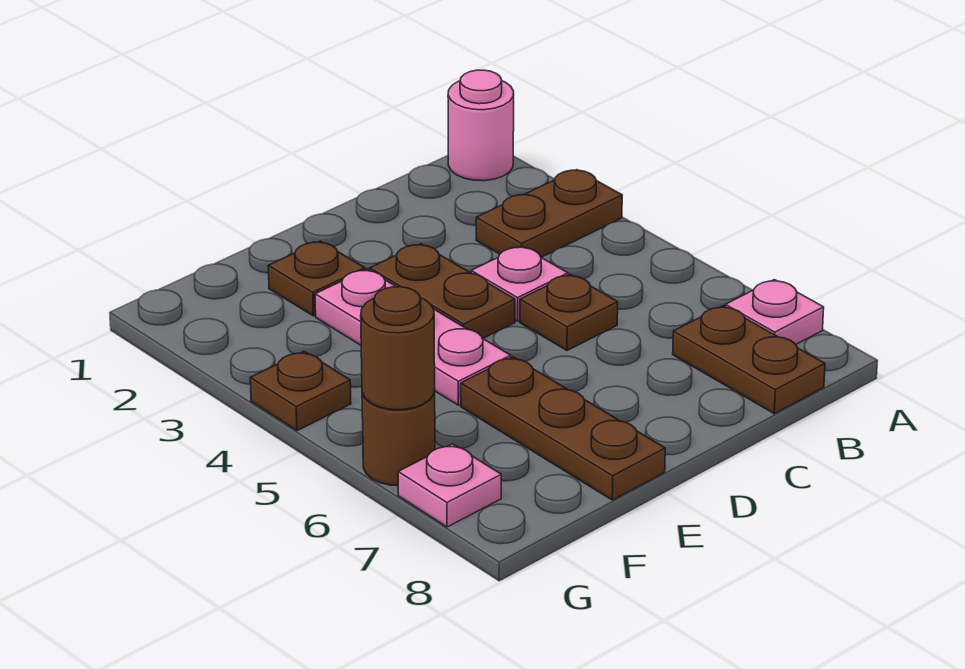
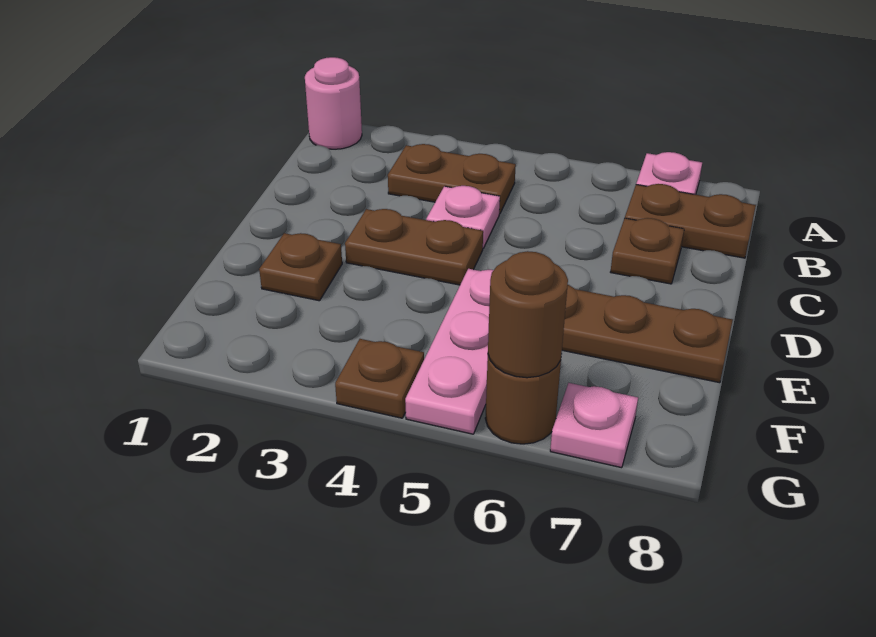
brown plate A3:B3 level 1 -> brown plate B3:B4 level 1
brown plate C5 level 1 -> brown plate C7 level 1
pink plate E3:E5 level 1 -> pink plate E5:G5 level 1

